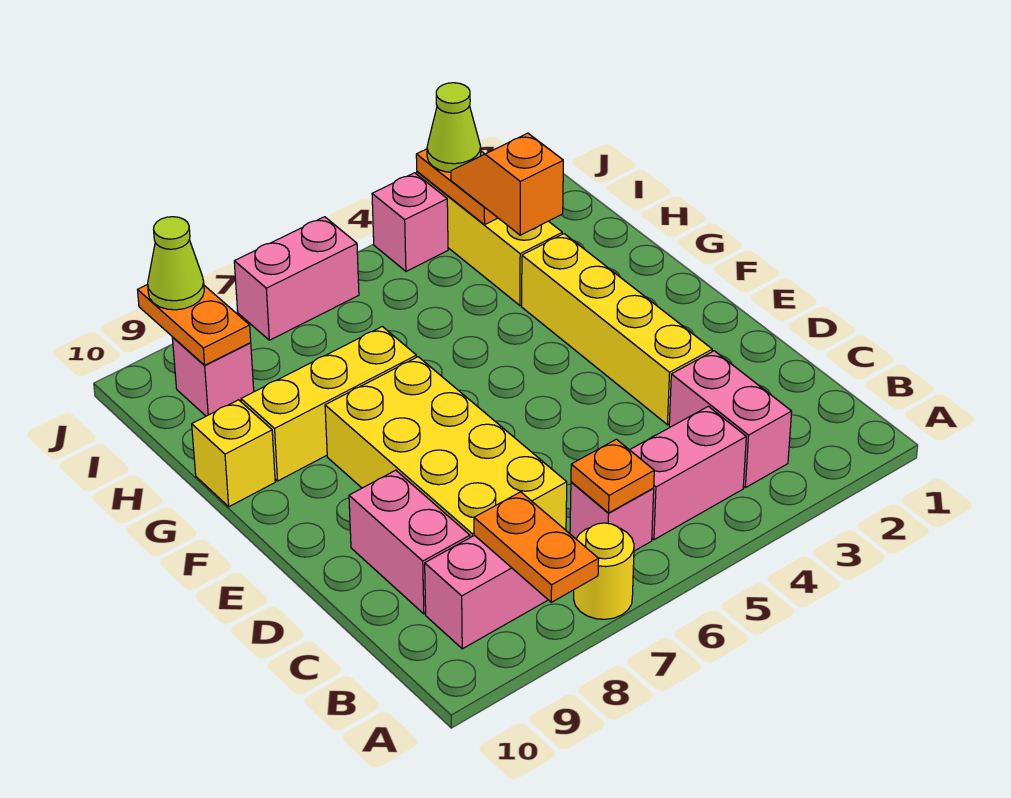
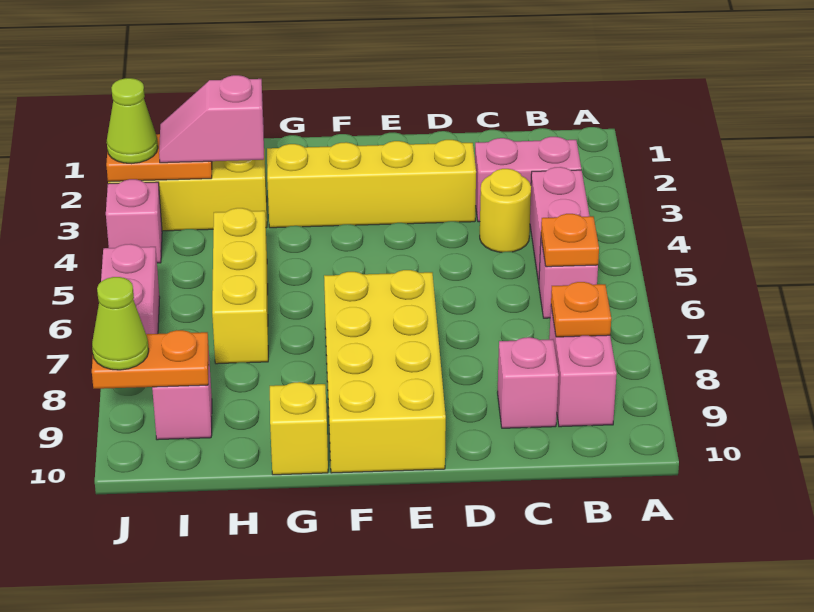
yellow round brick A7 level 1 -> yellow round brick C4 level 1
orange plate A8:B8 level 2 -> orange plate B8 level 2
yellow brick C7:F8 level 1 -> yellow brick E7:F10 level 1
pink brick C9:D9 level 1 -> pink brick C9 level 1
yellow brick G7:G9 level 1 -> yellow brick H5:H7 level 1
orange slope H3:I3 level 3 top H -> pink slope H3:I3 level 3 top H

